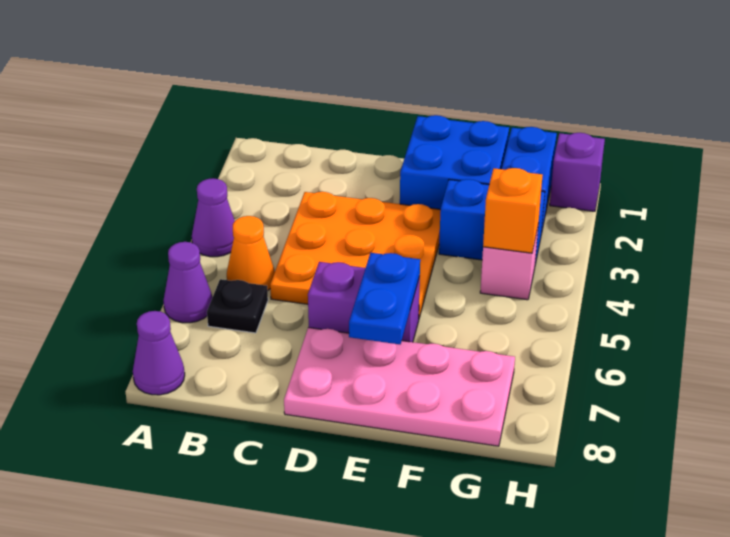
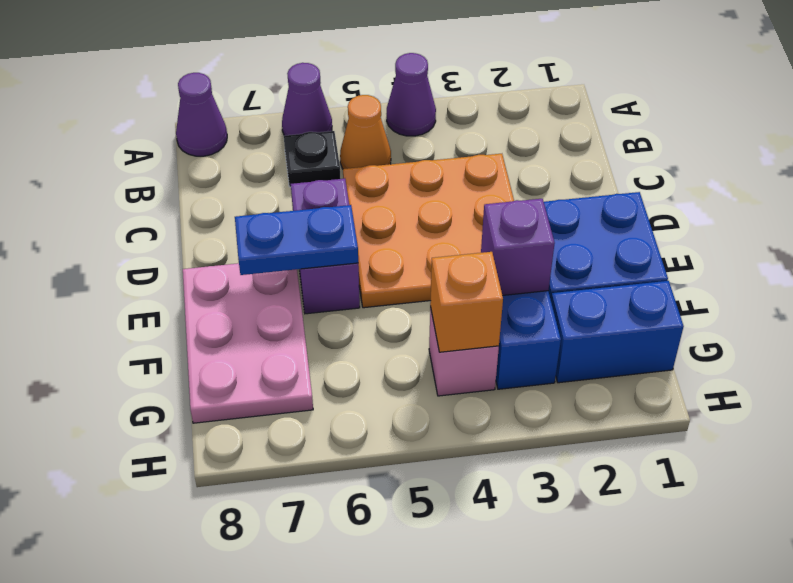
pink plate D7:G8 level 1 -> pink plate E7:G8 level 1
purple brick H1 level 1 -> purple brick F3 level 2

